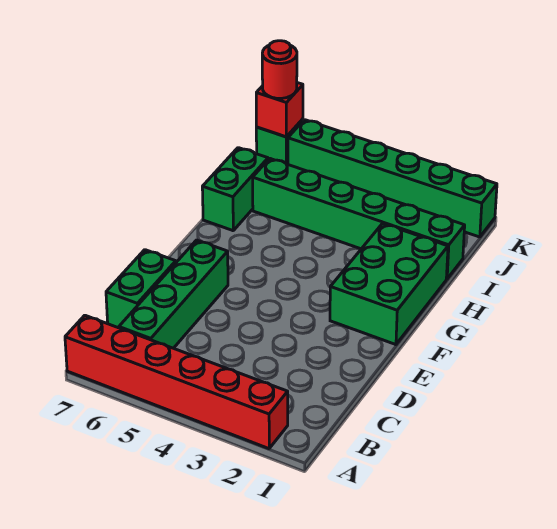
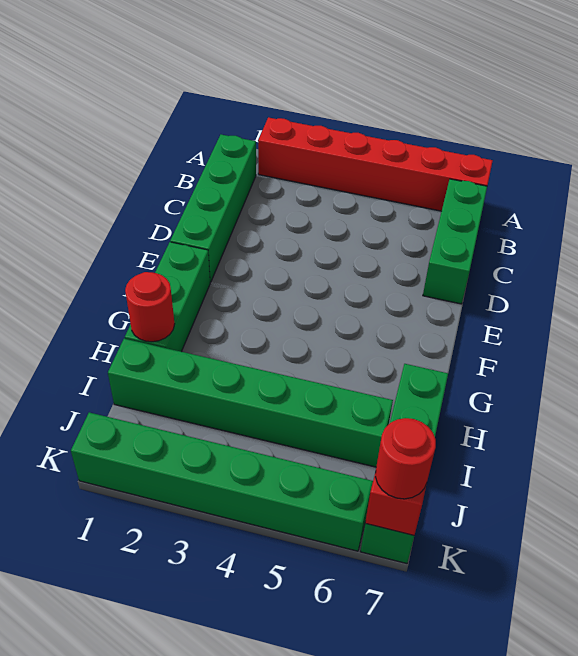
green brick B6:E6 level 1 -> green brick B1:E1 level 1
green brick C7:D7 level 1 -> green brick B7:D7 level 1
green brick F1:H2 level 1 -> green brick F1:H1 level 1
none -> red round brick H1 level 2

